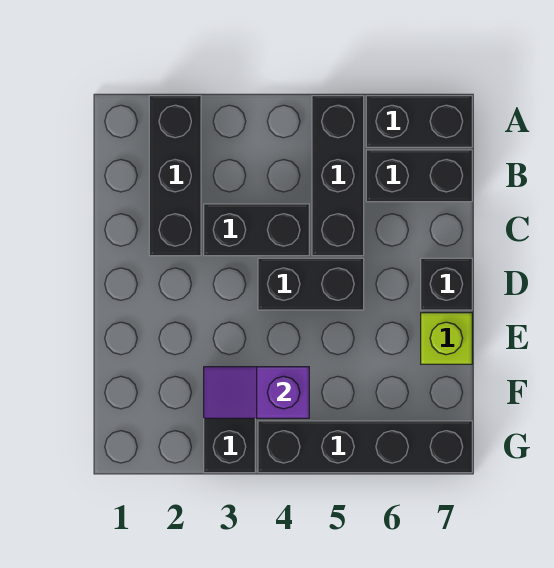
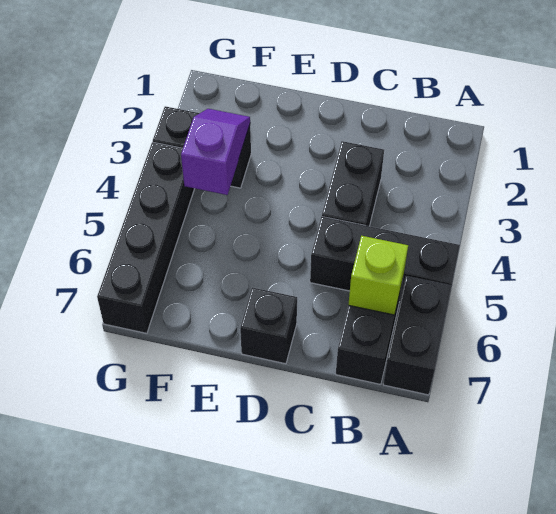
black brick A2:C2 level 1 -> none
black brick D4:D5 level 1 -> none
lime brick E7 level 1 -> lime brick B6 level 2

